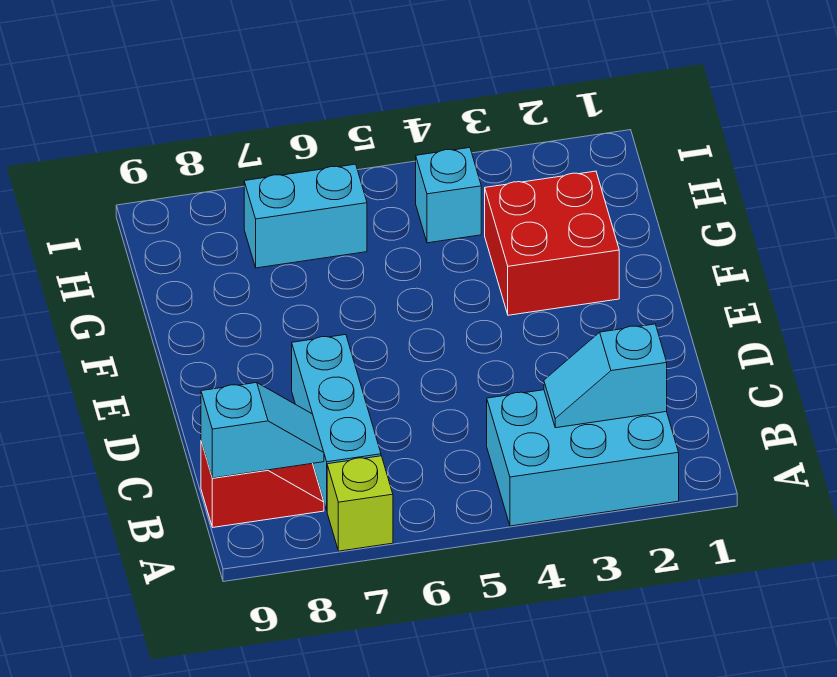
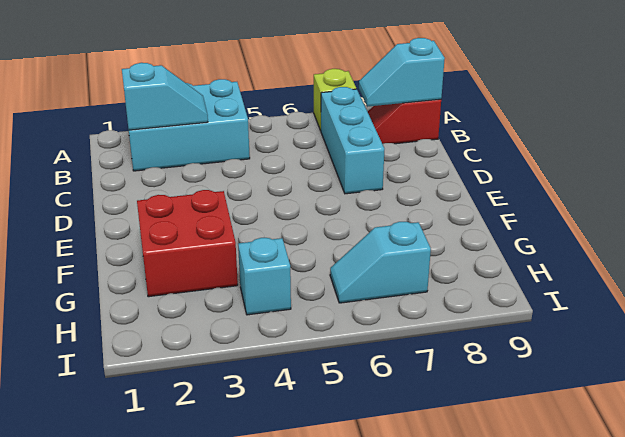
cyan brick H6:H7 level 1 -> cyan slope H6:H7 level 1 top 7

